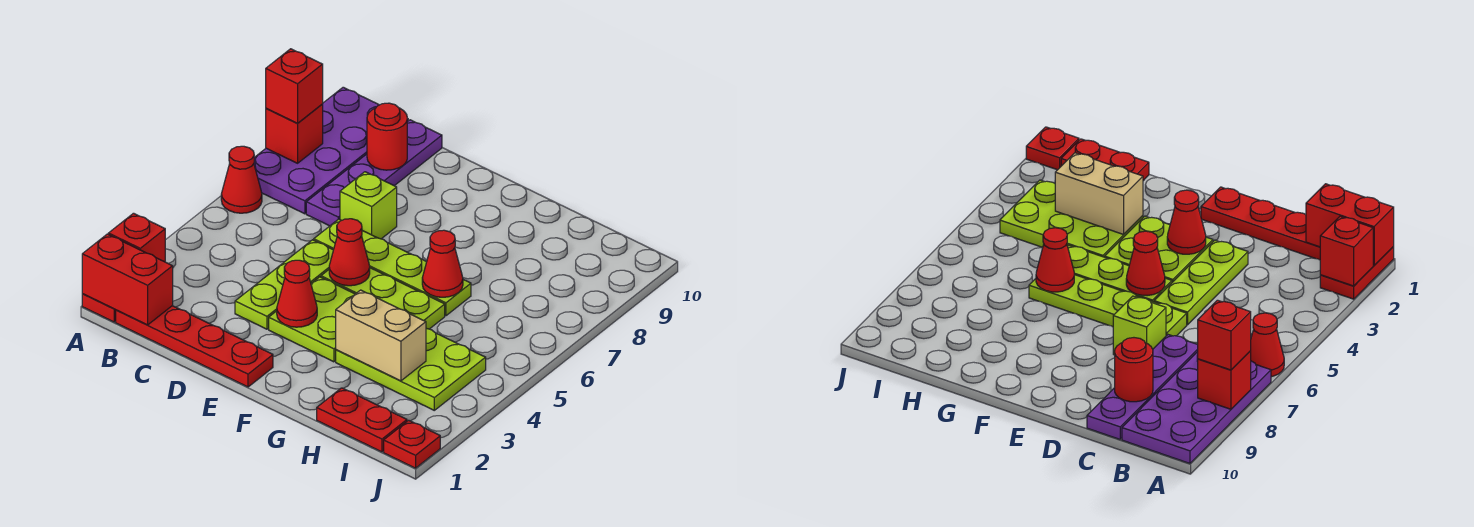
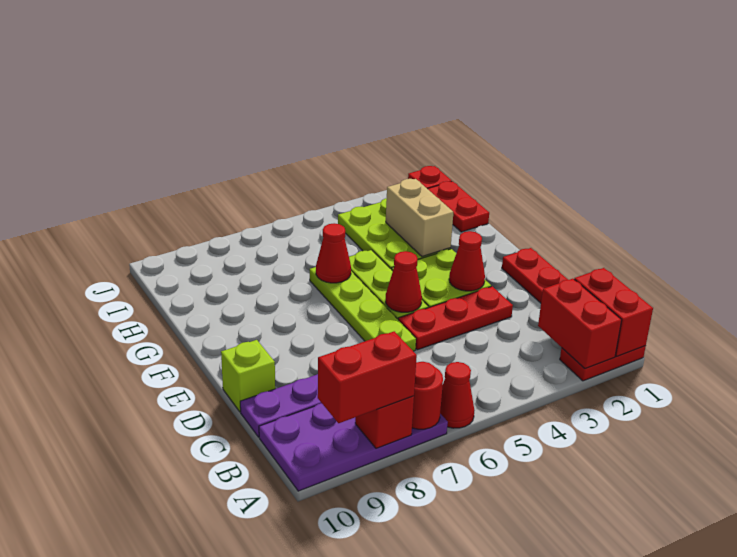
red brick A2 level 2 -> red brick A2:B2 level 2
red brick A8 level 3 -> red brick A8:A9 level 3
red round brick C9 level 2 -> red round brick A7 level 2
lime plate D3:D5 level 1 -> red plate D3:D5 level 1
lime brick D7 level 1 -> lime brick D10 level 1

